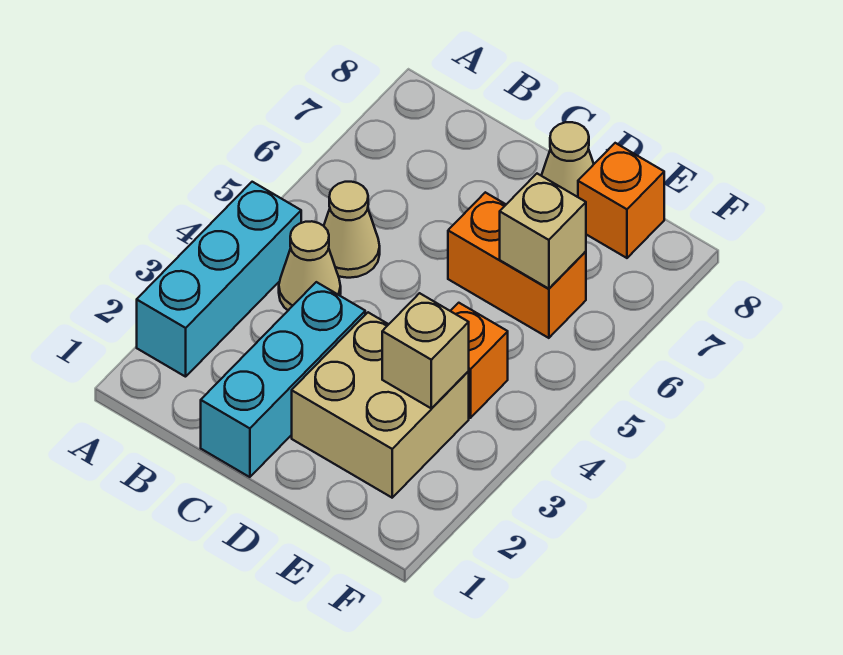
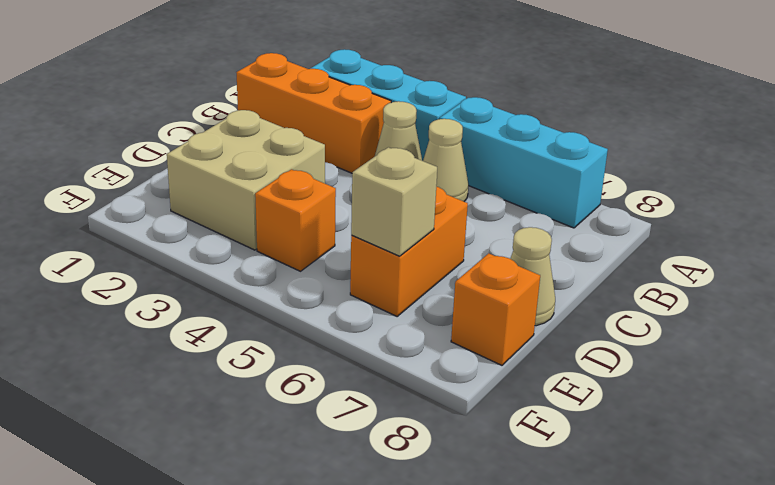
none -> orange brick B1:B3 level 1
cyan brick C1:C3 level 1 -> cyan brick A5:A7 level 1
tan brick E3 level 2 -> none

